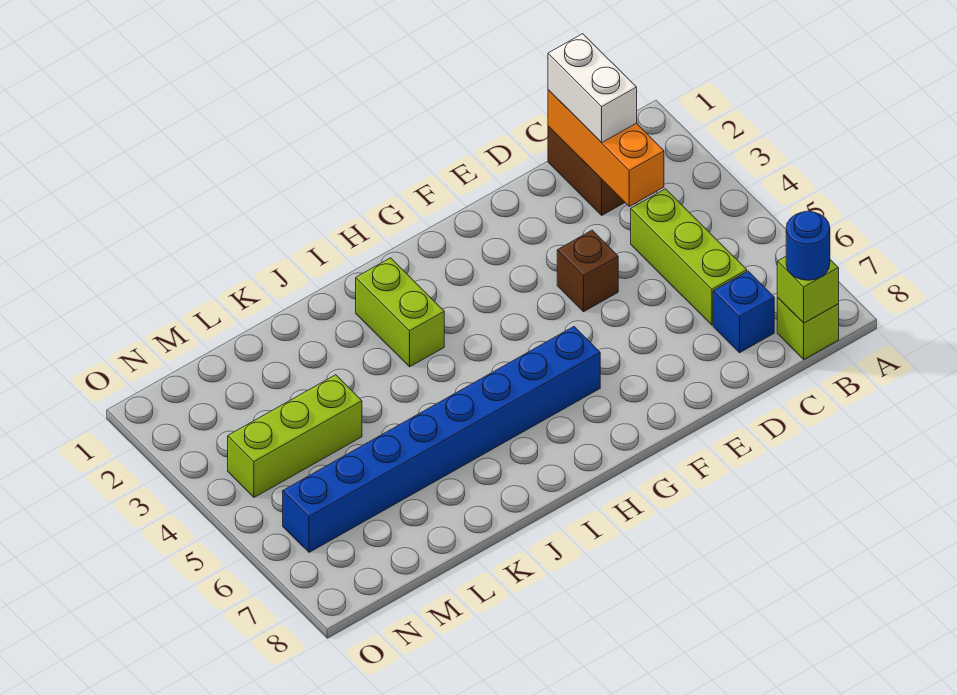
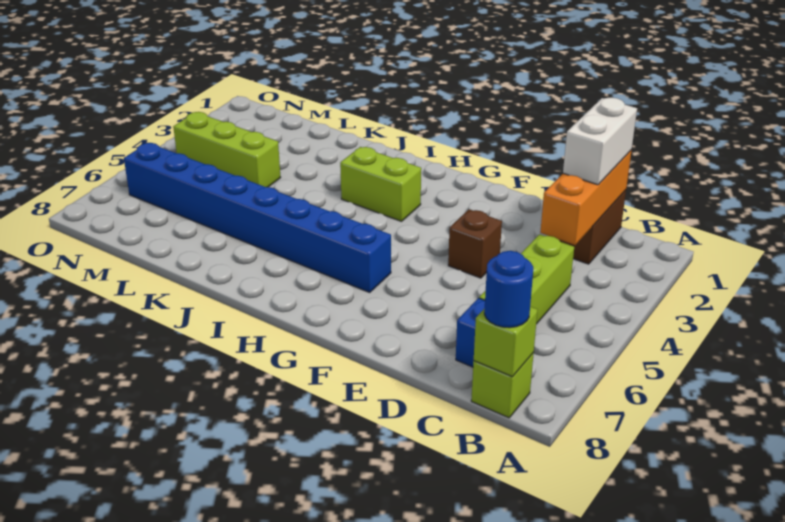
lime brick I2:I3 level 1 -> lime brick H3:I3 level 1

